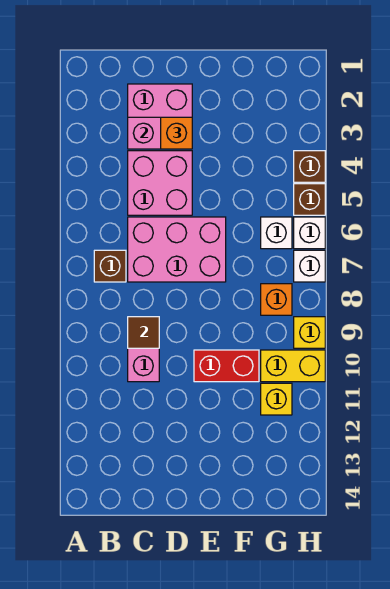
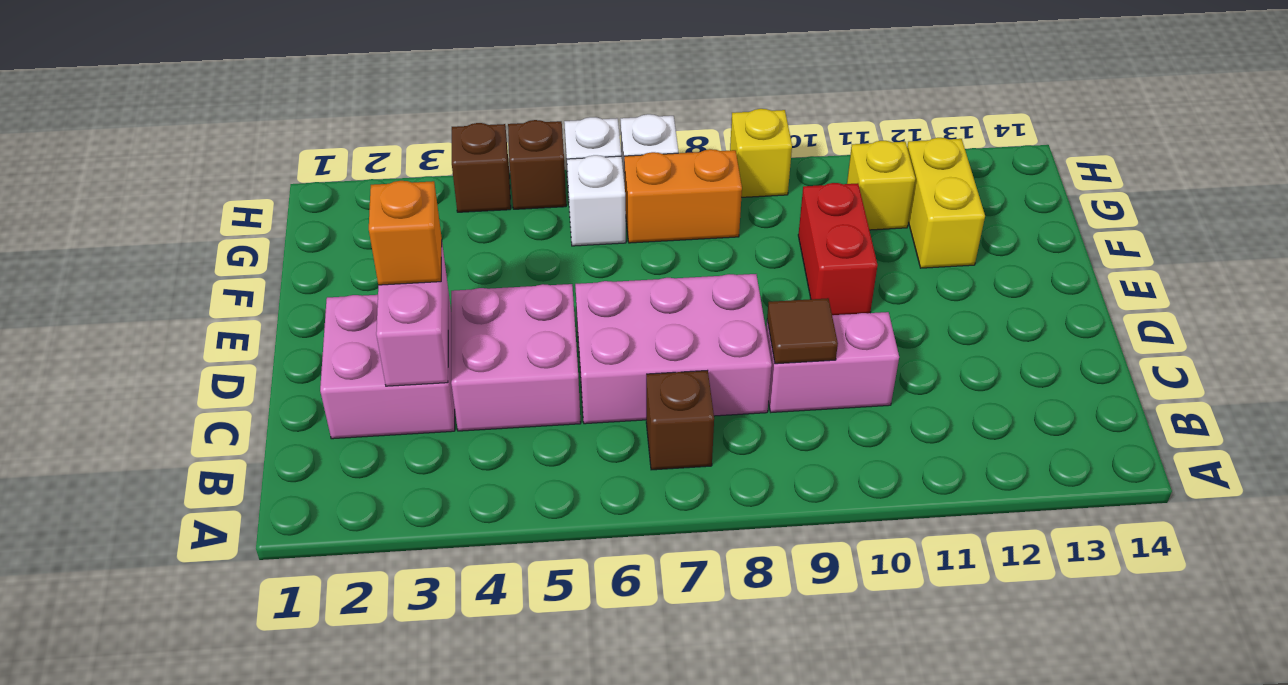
pink brick C6:E7 level 1 -> pink brick C6:D8 level 1
orange brick G8 level 1 -> orange brick G7:G8 level 1
yellow brick G10:H10 level 1 -> yellow brick F12:G12 level 1

